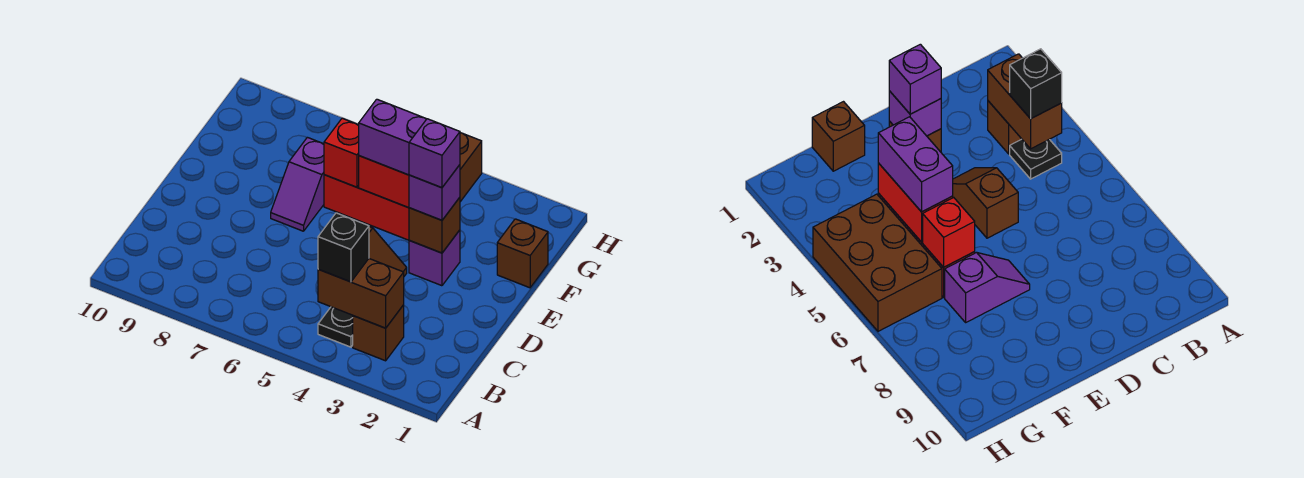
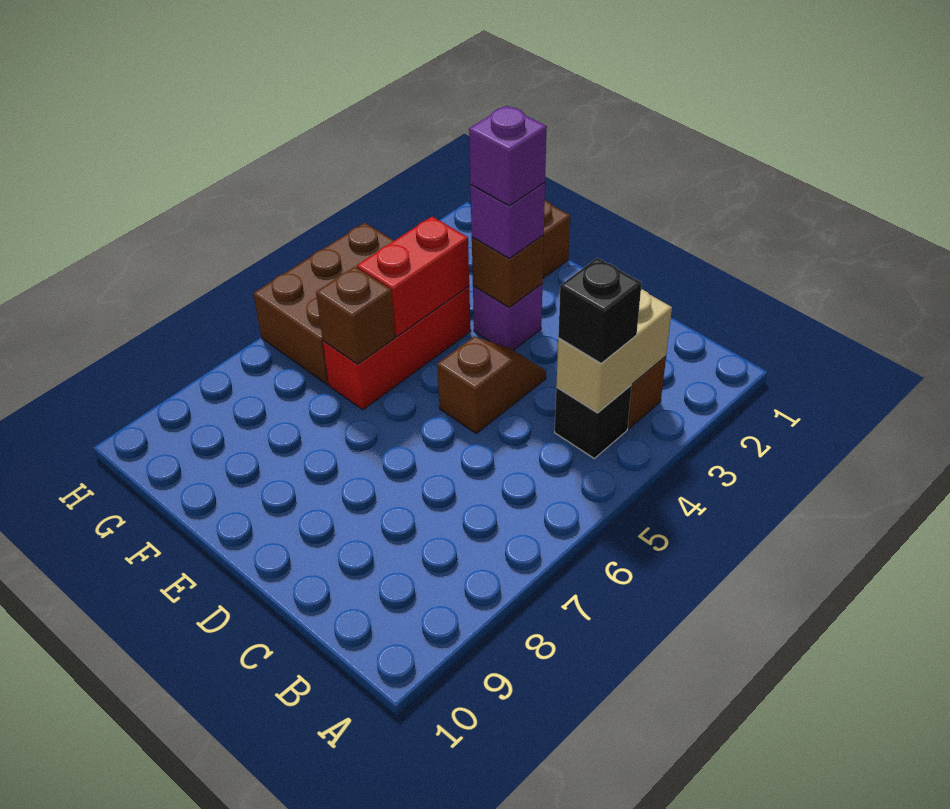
brown brick B3:B4 level 2 -> tan brick B3:B4 level 2
black plate B4 level 1 -> black brick B4 level 1
purple slope E7:F7 level 1 top F -> none
purple brick F4:F5 level 3 -> none
red brick F6 level 2 -> brown brick F6 level 2

